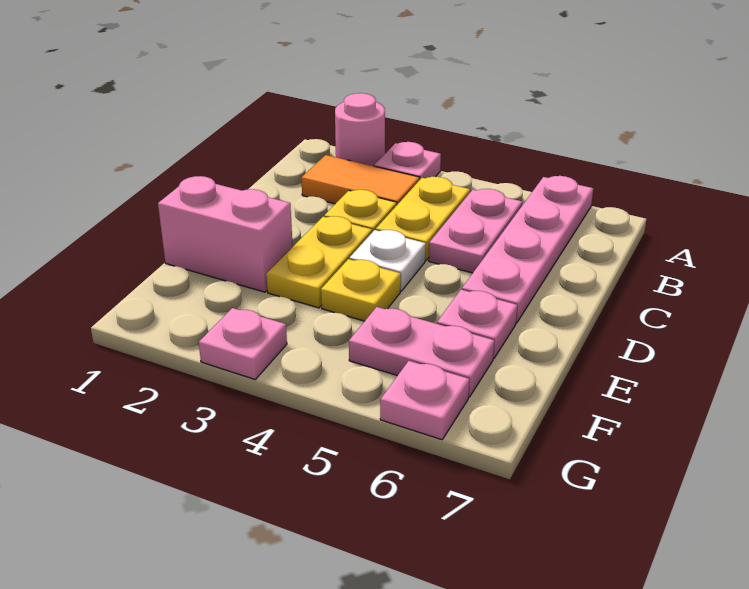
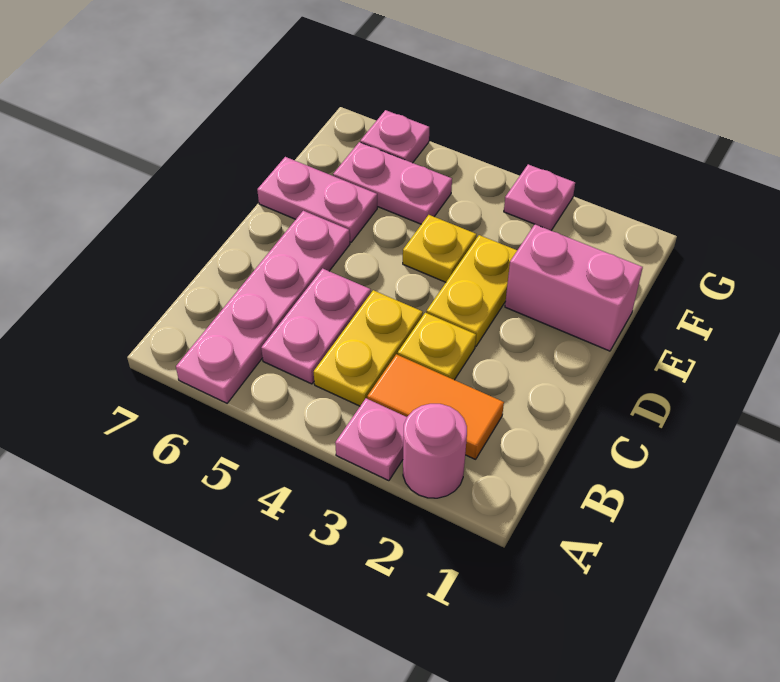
white plate D4 level 1 -> none
pink plate E6 level 1 -> pink plate E6:E7 level 1

